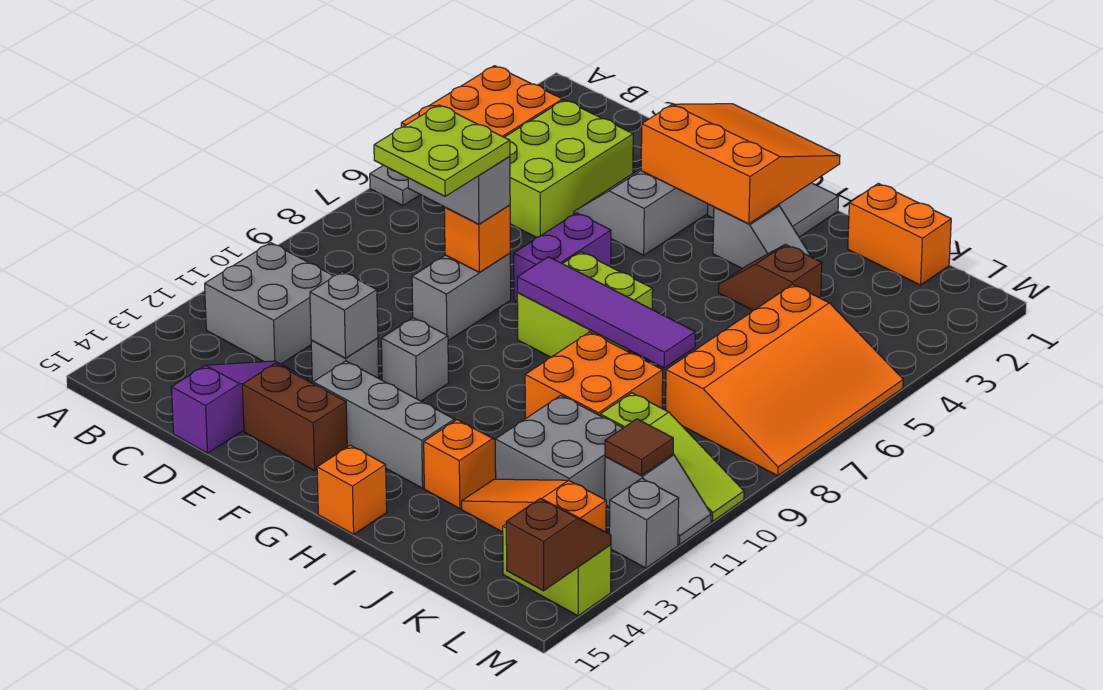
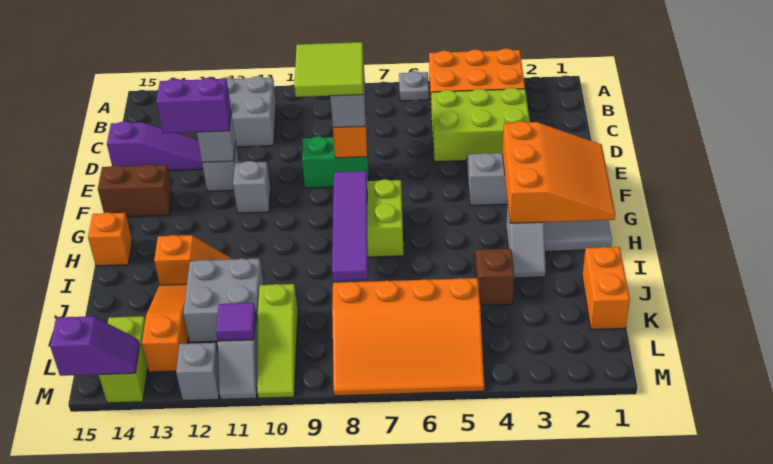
lime plate D8:E9 level 4 -> lime tile D8:E9 level 4
grey brick E8:E9 level 1 -> green brick E8:E9 level 1
brown brick E14:F14 level 1 -> brown brick F14:F15 level 1
purple brick F6:F7 level 1 -> purple brick E12:E13 level 3
grey brick F13:H13 level 1 -> none
orange brick I9:J10 level 1 -> none
brown tile L11 level 2 -> purple tile L11 level 2
brown slope M14:M15 level 2 top 15 -> purple slope M14:M15 level 2 top 15

